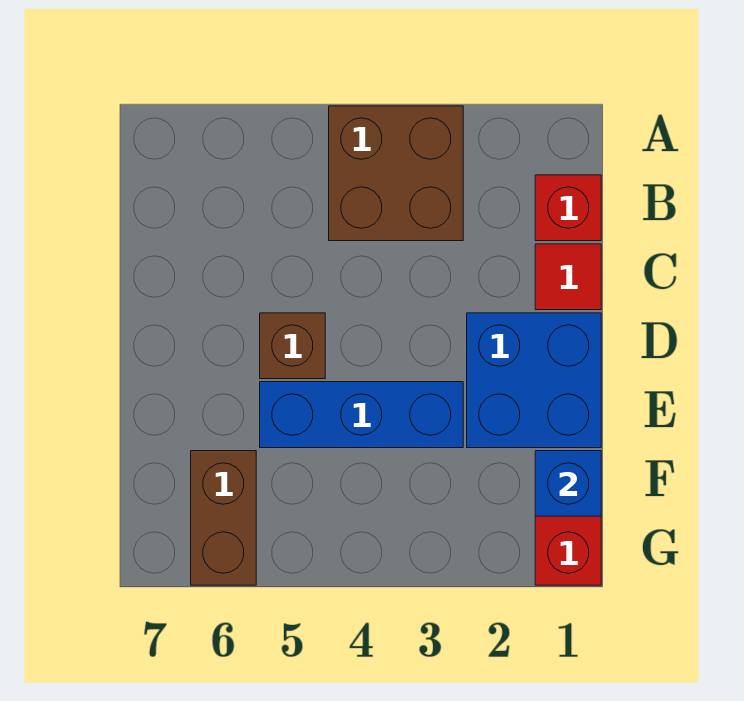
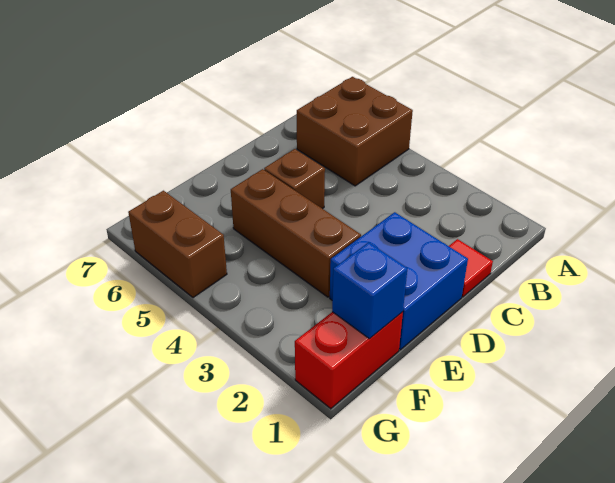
brown brick A3:B4 level 1 -> brown brick A5:B6 level 1
red brick B1 level 1 -> none
blue brick E3:E5 level 1 -> brown brick E3:E5 level 1
brown brick F6:G6 level 1 -> brown brick G5:G6 level 1

